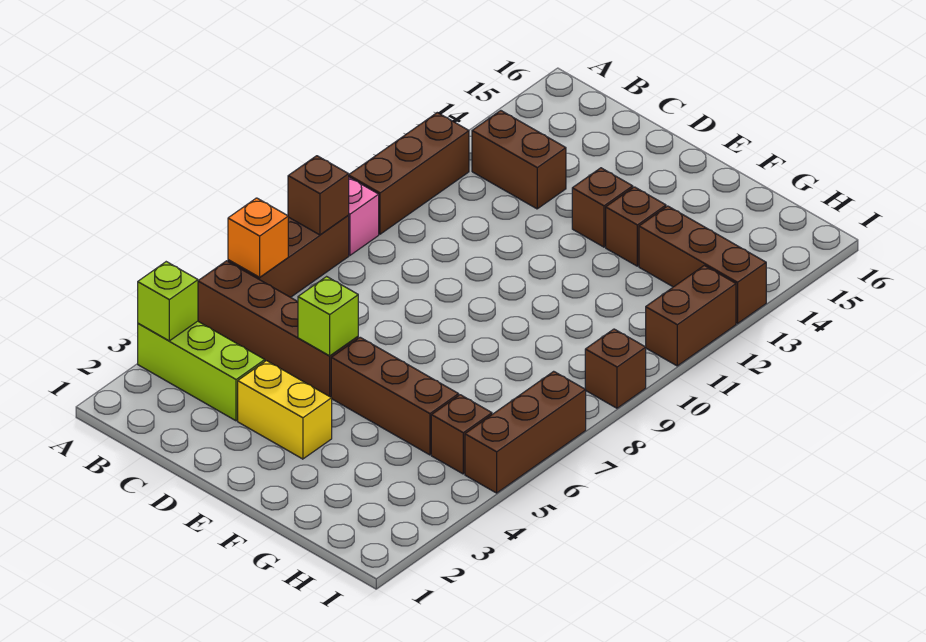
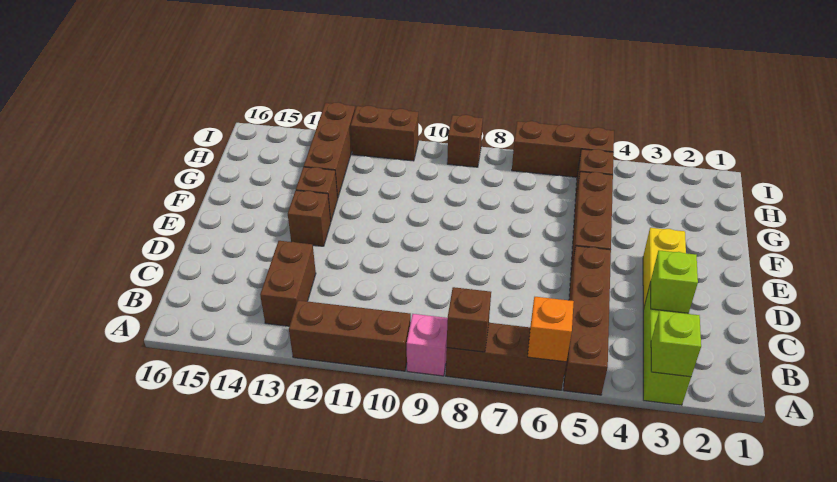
lime brick D5 level 2 -> lime brick C3 level 2

